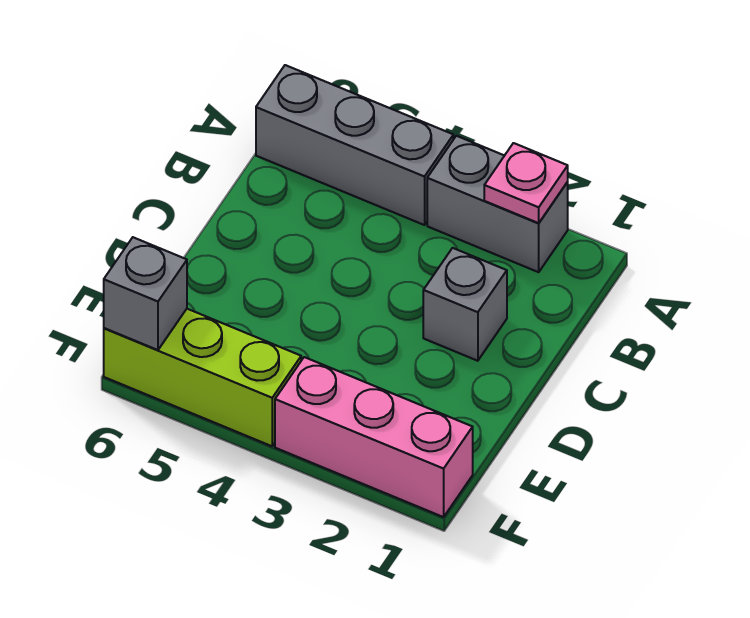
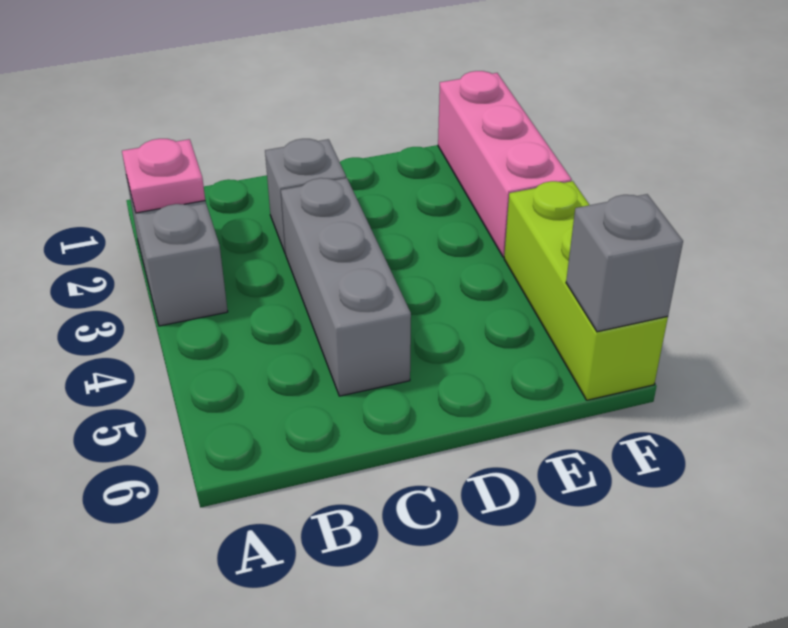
grey brick A4:A6 level 1 -> grey brick C3:C5 level 1

